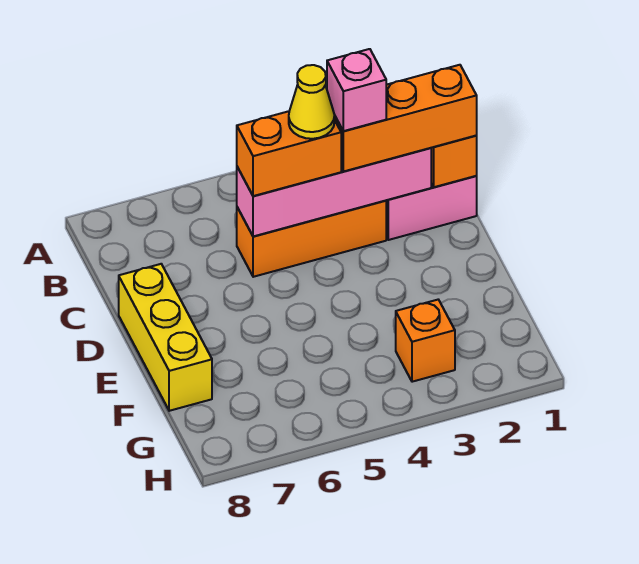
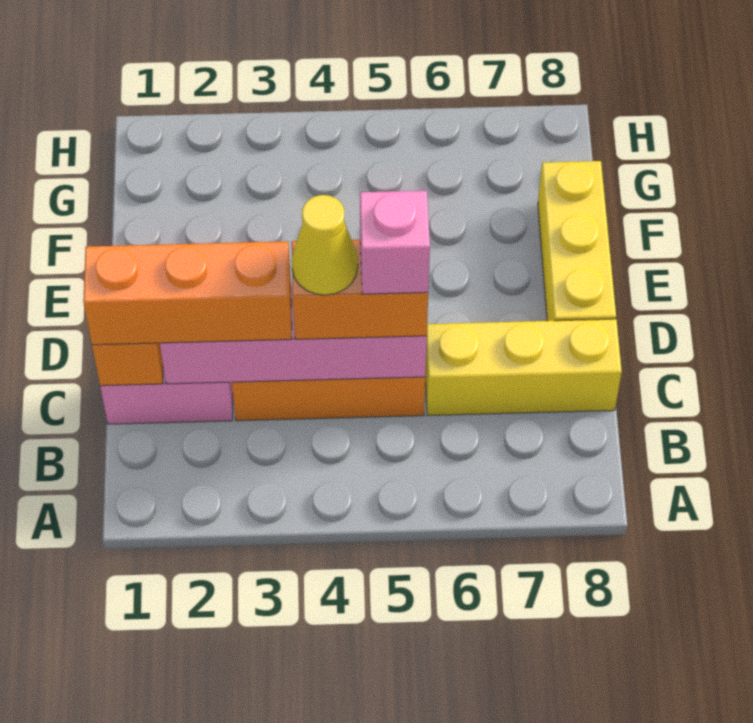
pink brick C3 level 4 -> pink brick C5 level 4
none -> yellow brick C6:C8 level 1
orange brick G3 level 1 -> none

